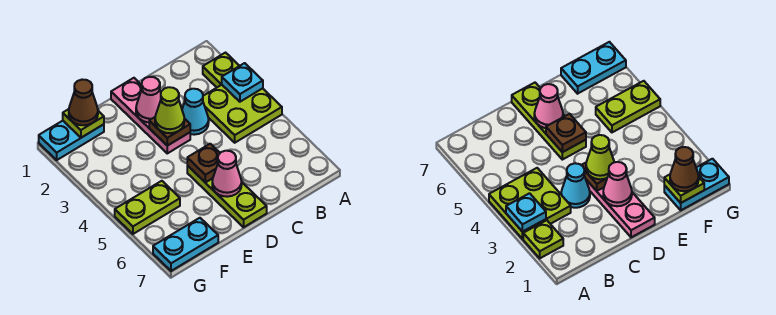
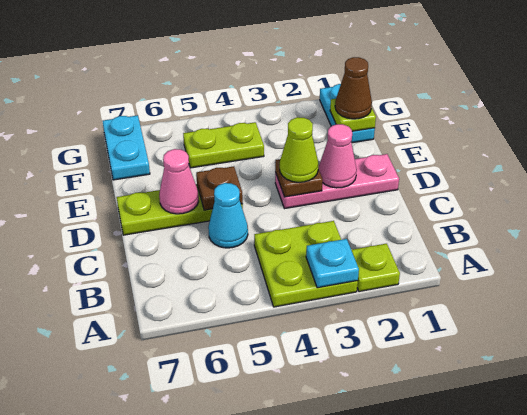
cyan cone C3 level 1 -> cyan cone C5 level 1
lime plate F5:G5 level 1 -> lime plate F4:F5 level 1

